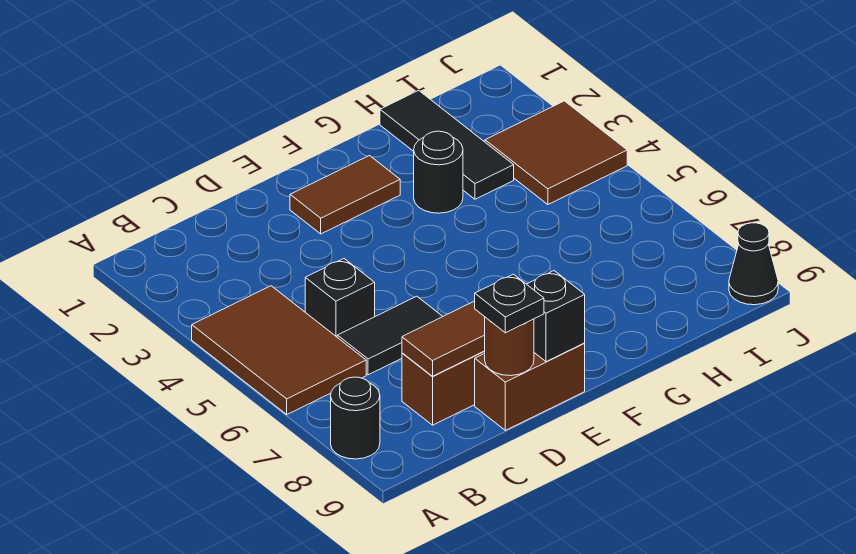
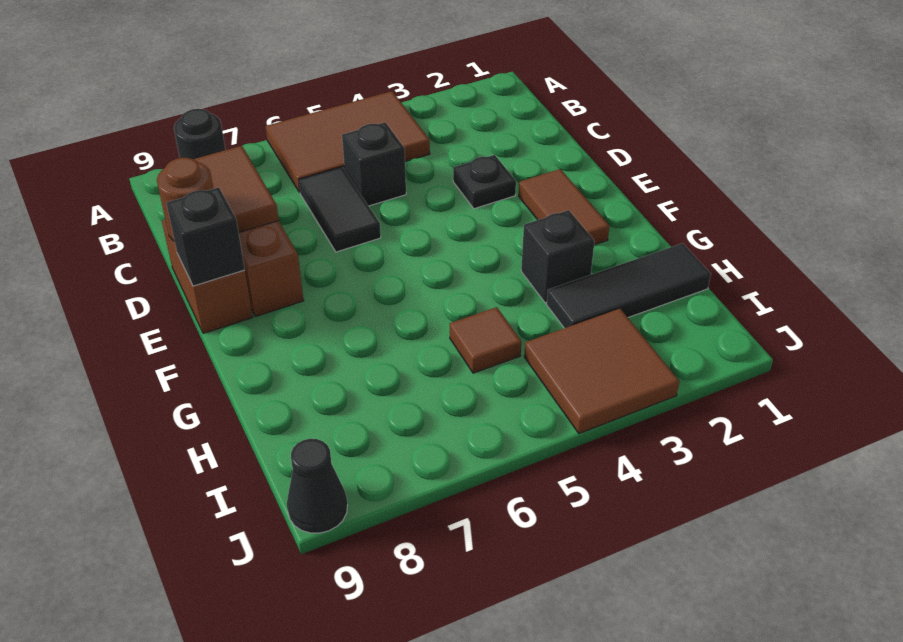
black plate D9 level 3 -> black plate D3 level 1
black round brick G3 level 1 -> black brick G3 level 1
none -> brown tile H5 level 1

